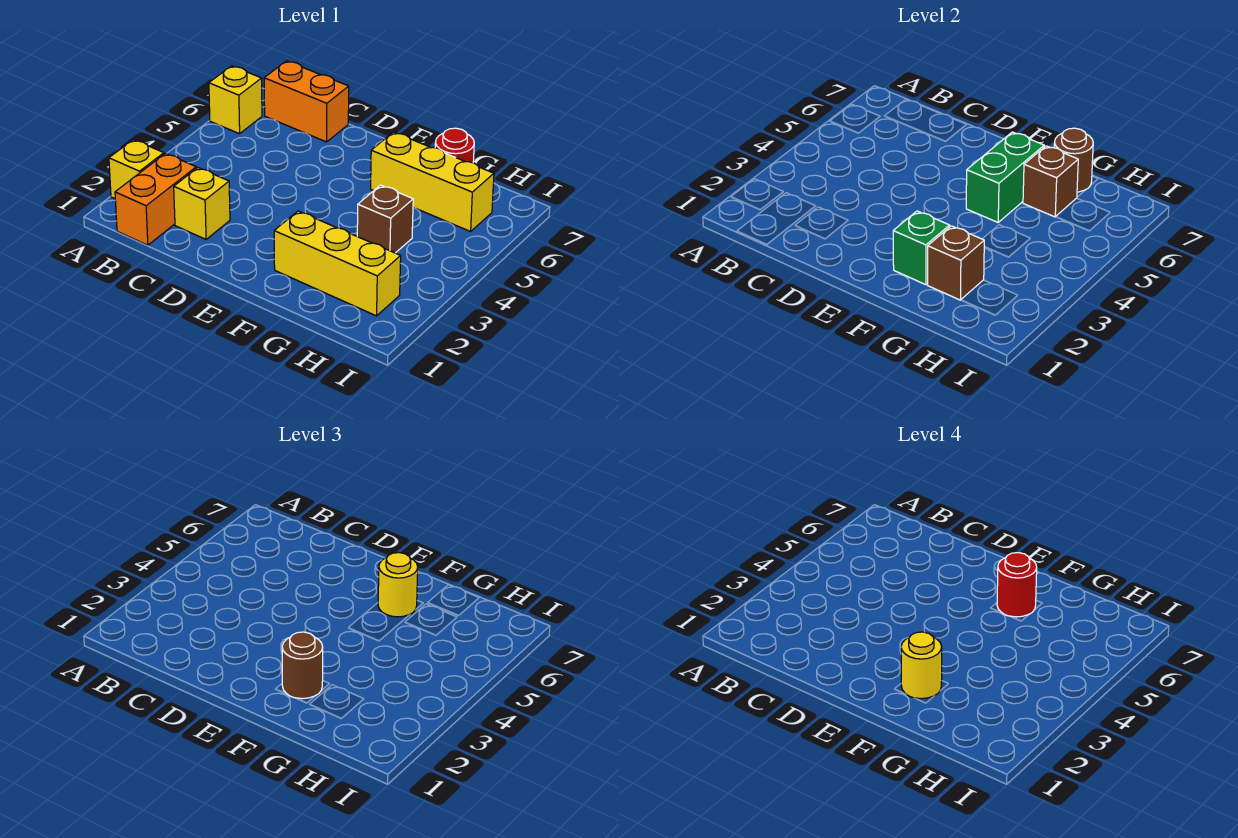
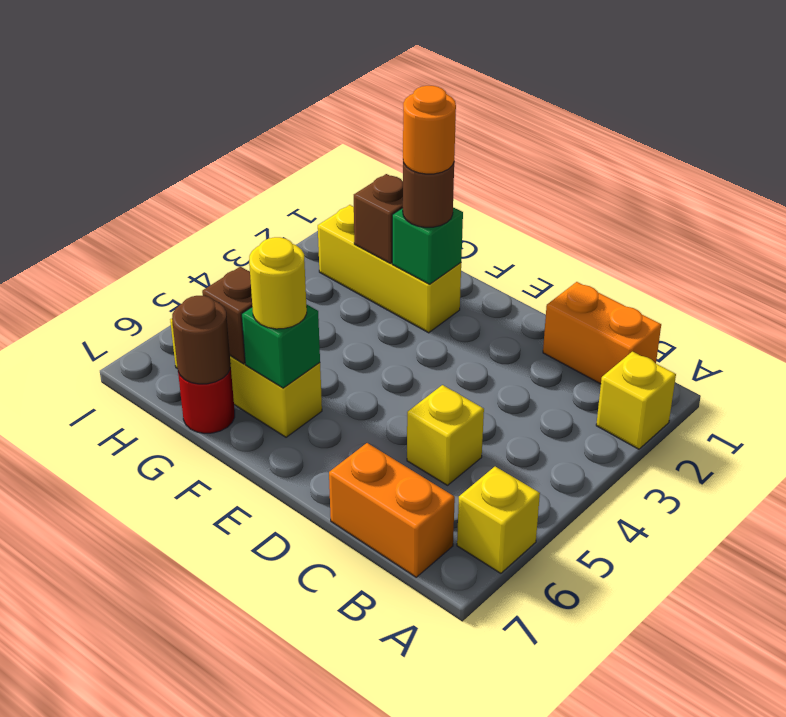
orange brick B1:B2 level 1 -> orange brick B1:C1 level 1
yellow brick C2 level 1 -> yellow brick C5 level 1
yellow round brick F2 level 4 -> orange round brick F2 level 4
green brick F5:F6 level 2 -> green brick F6 level 2
red round brick F6 level 4 -> none
brown brick G4 level 1 -> none

